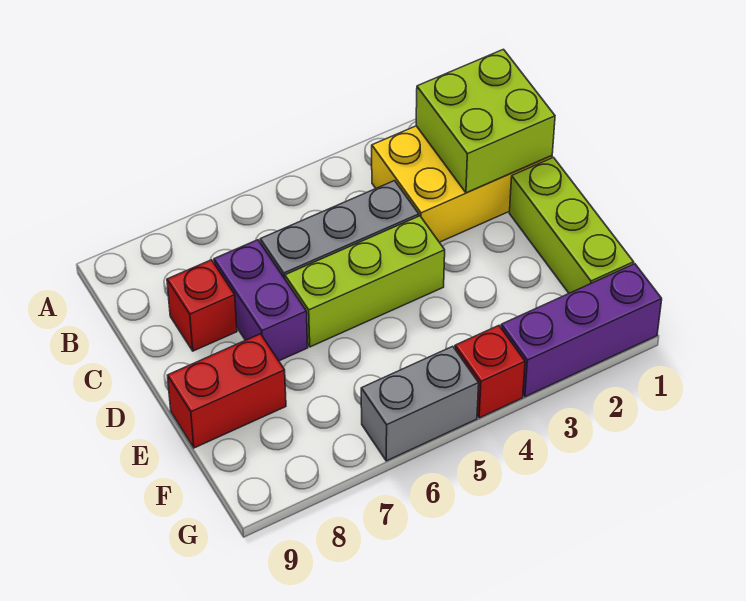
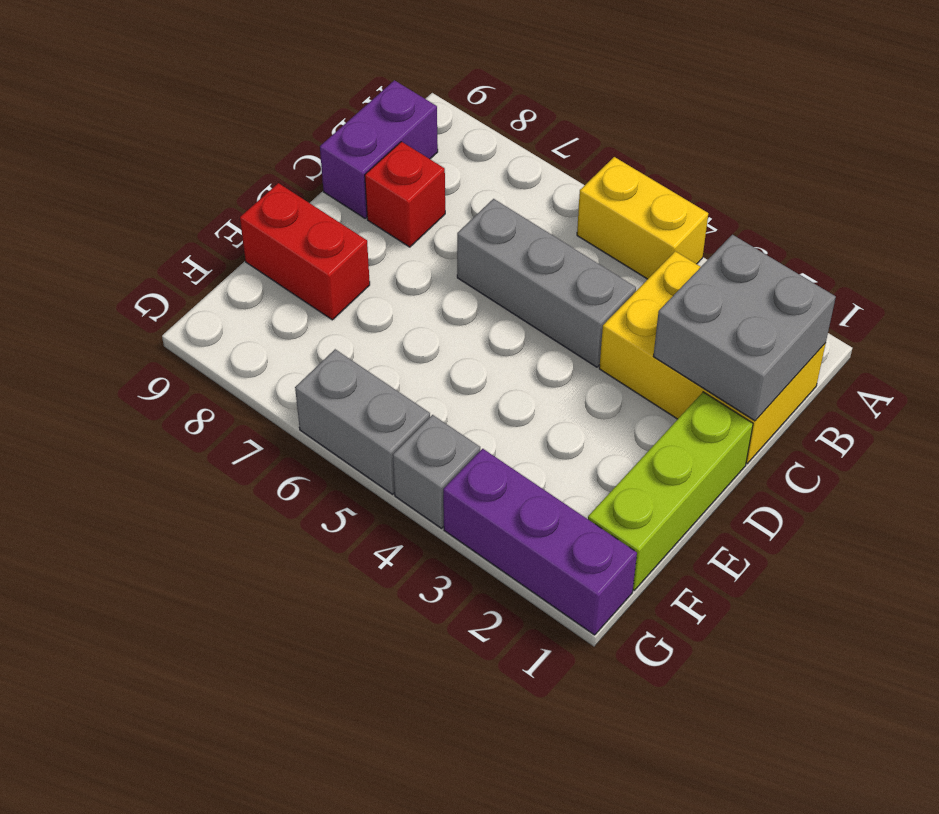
none -> yellow brick A4:A5 level 1
lime brick B1:C2 level 2 -> grey brick B1:C2 level 2
purple brick C7:D7 level 1 -> purple brick B9:C9 level 1
lime brick D4:D6 level 1 -> none
red brick G4 level 1 -> grey brick G4 level 1

